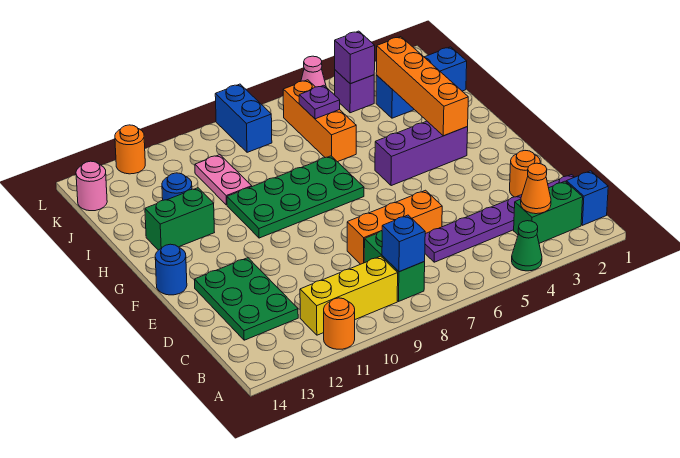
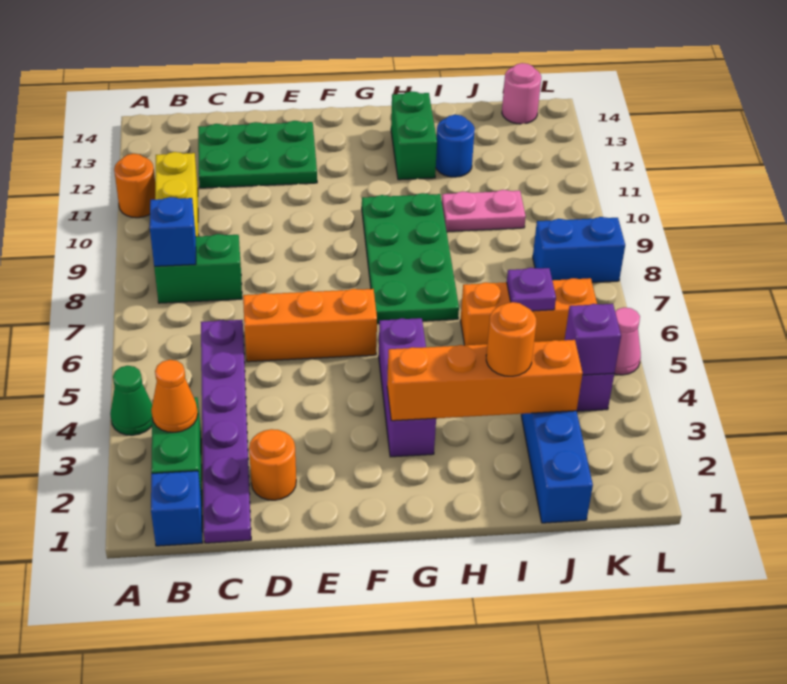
orange brick D6:D8 level 1 -> orange brick D6:F6 level 1
blue round brick F14 level 1 -> none
orange round brick L12 level 1 -> orange round brick I3 level 3

